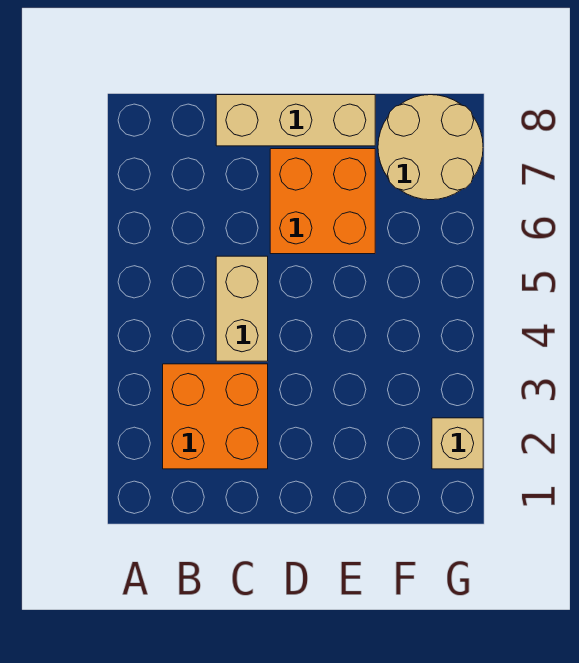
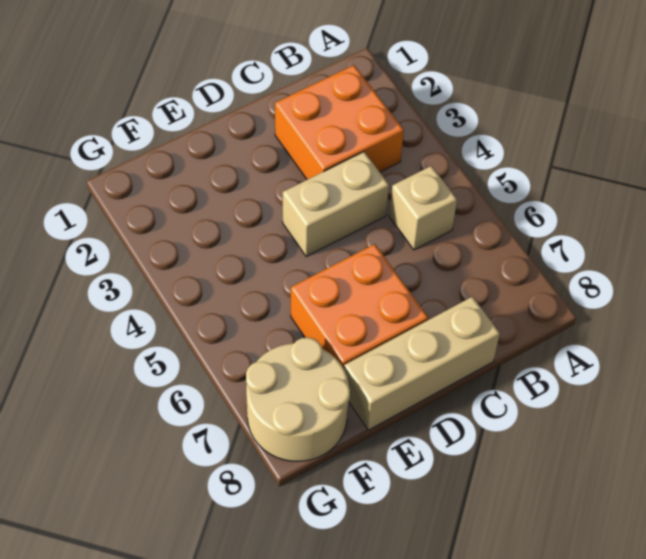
tan brick C4:C5 level 1 -> tan brick C4:D4 level 1
tan brick G2 level 1 -> tan brick B5 level 1

